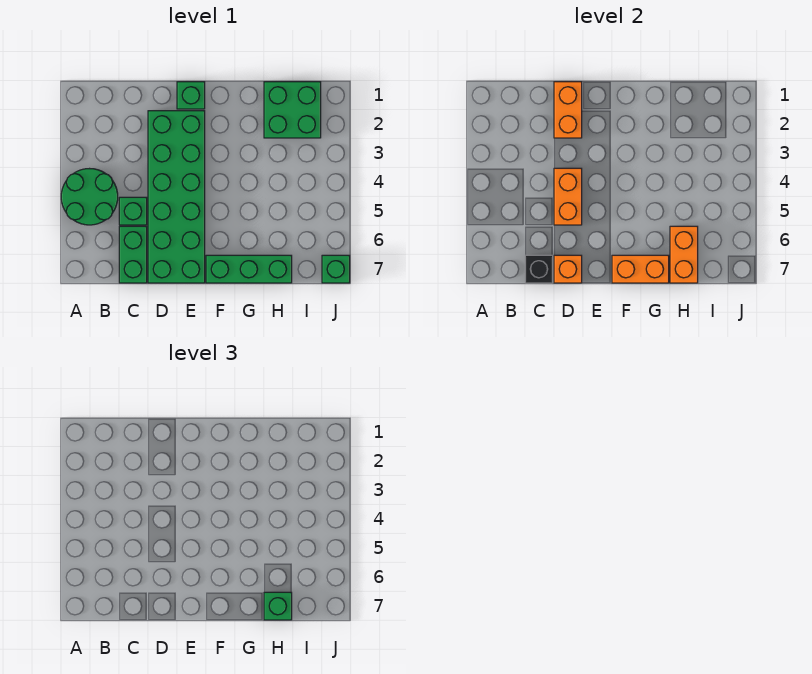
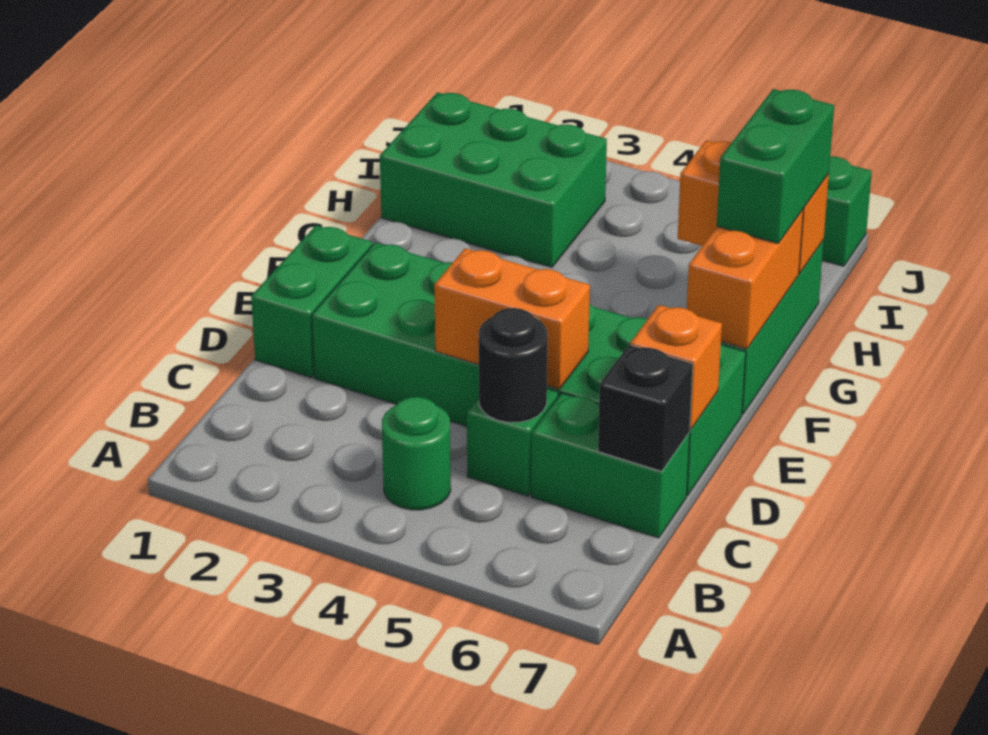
green round brick A4:B5 level 1 -> green round brick B4 level 1
none -> black round brick C5 level 2
orange brick D1:D2 level 2 -> none
green brick E1 level 1 -> green brick D1:E1 level 1
green brick H1:I2 level 1 -> green brick H1:I3 level 1
green brick H7 level 3 -> green brick G7:H7 level 3

